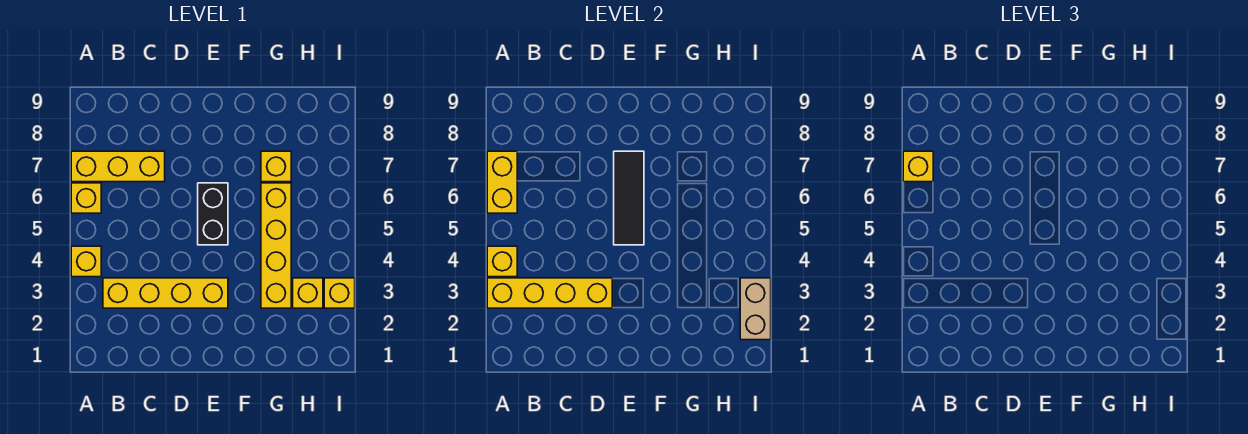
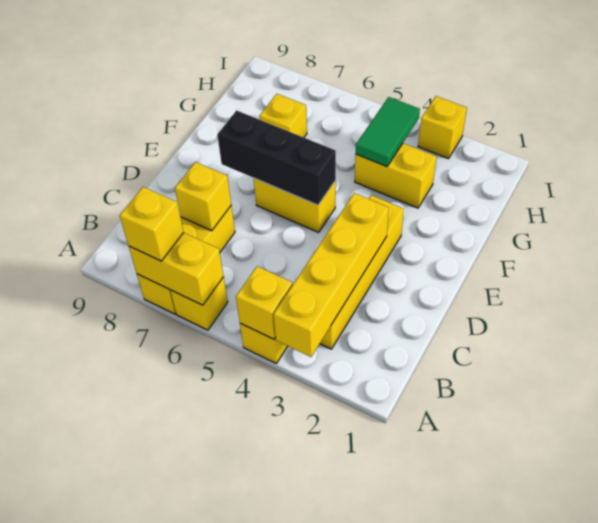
black brick E5:E6 level 1 -> yellow brick E5:E6 level 1
black tile E5:E7 level 2 -> black brick E5:E7 level 2
yellow brick G3:G6 level 1 -> yellow brick G3:G4 level 1
none -> green tile G4:H4 level 2
yellow brick H3 level 1 -> yellow brick C7 level 2
tan brick I2:I3 level 2 -> none

